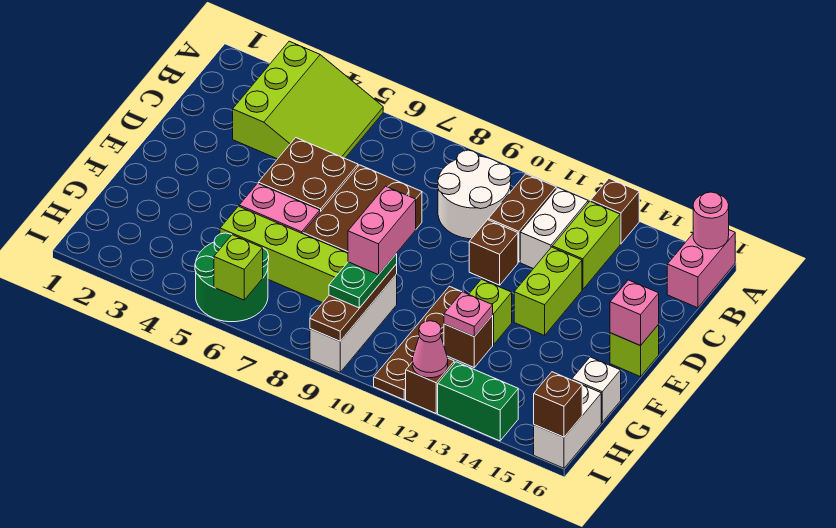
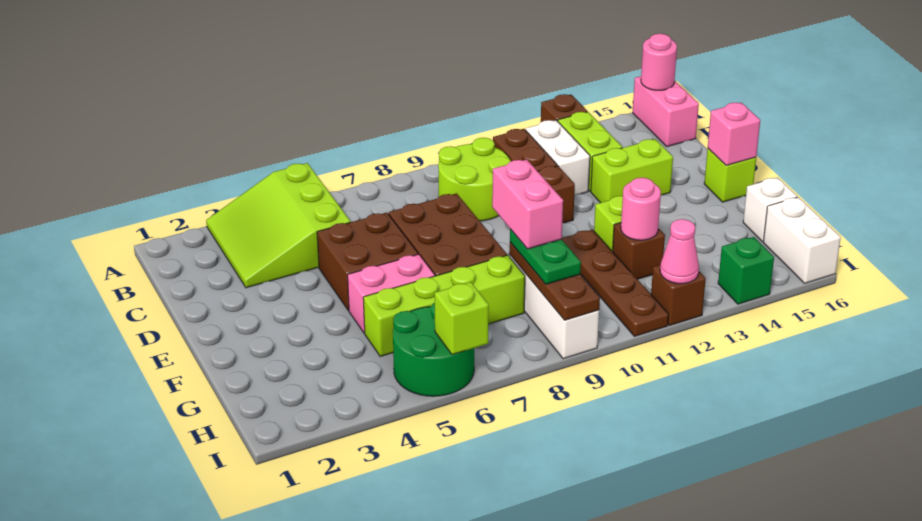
lime slope A3:C5 level 1 top 3 -> lime slope A3:C5 level 1 top 5
white round brick B9:C10 level 1 -> lime round brick B9:C10 level 1
lime brick D13:E13 level 1 -> lime brick D13:D14 level 1
pink plate G12 level 2 -> pink round brick G12 level 2
green brick I13:I14 level 1 -> green brick I14 level 1
brown brick I16 level 2 -> none

